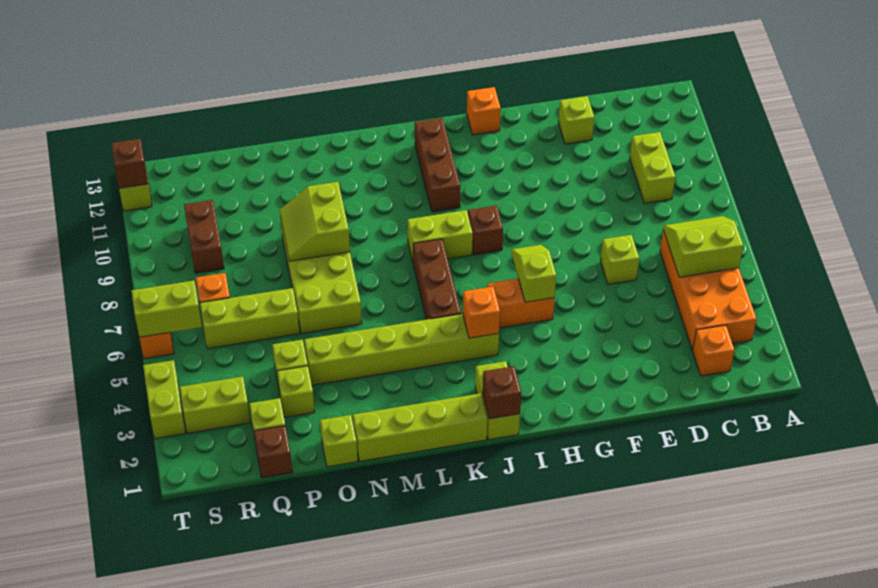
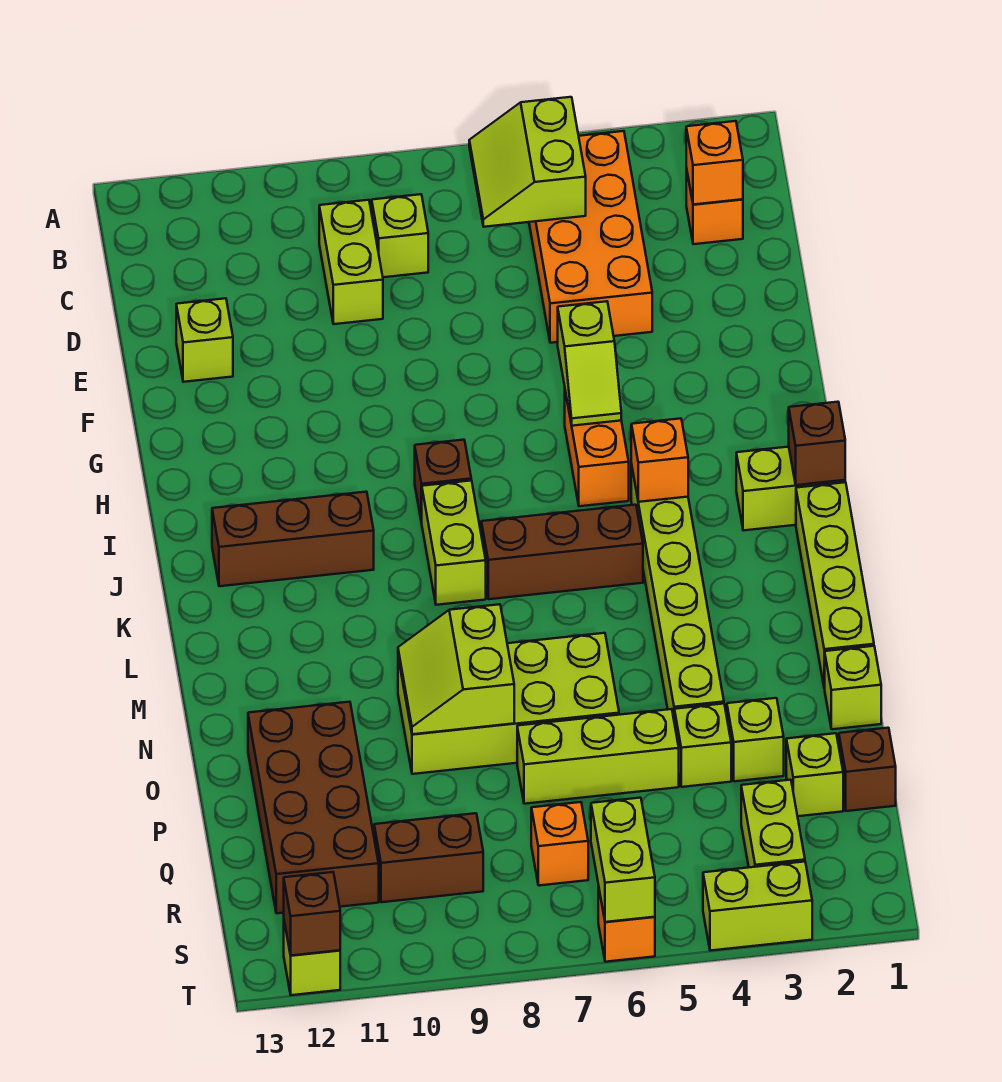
orange brick B3:C6 level 1 -> orange brick B4:E5 level 1
lime brick C9:C10 level 1 -> lime brick C9:D9 level 1
lime brick E6 level 1 -> lime brick C8 level 1
lime slope H5:H6 level 2 top 5 -> lime slope G5:H5 level 2 top G
orange brick H13 level 1 -> orange brick C2 level 2
lime slope N8:O9 level 2 top N -> lime slope N8:O9 level 2 top 8
none -> brown brick O11:R12 level 1
lime brick P6:R6 level 1 -> lime brick P5:P7 level 1

